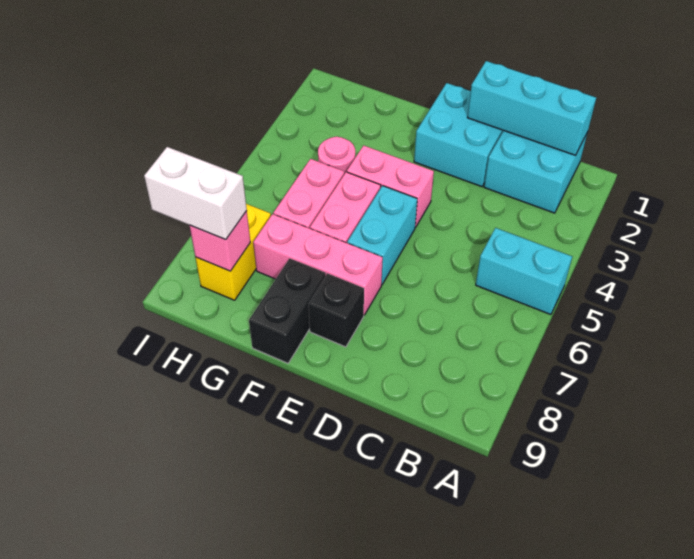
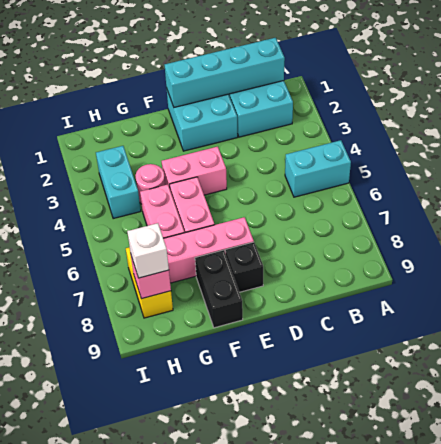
cyan brick B1:D1 level 2 -> cyan brick B1:E1 level 2
cyan brick E5:E6 level 1 -> cyan brick H3:H4 level 1
white brick H8:I8 level 3 -> white brick H8 level 3

